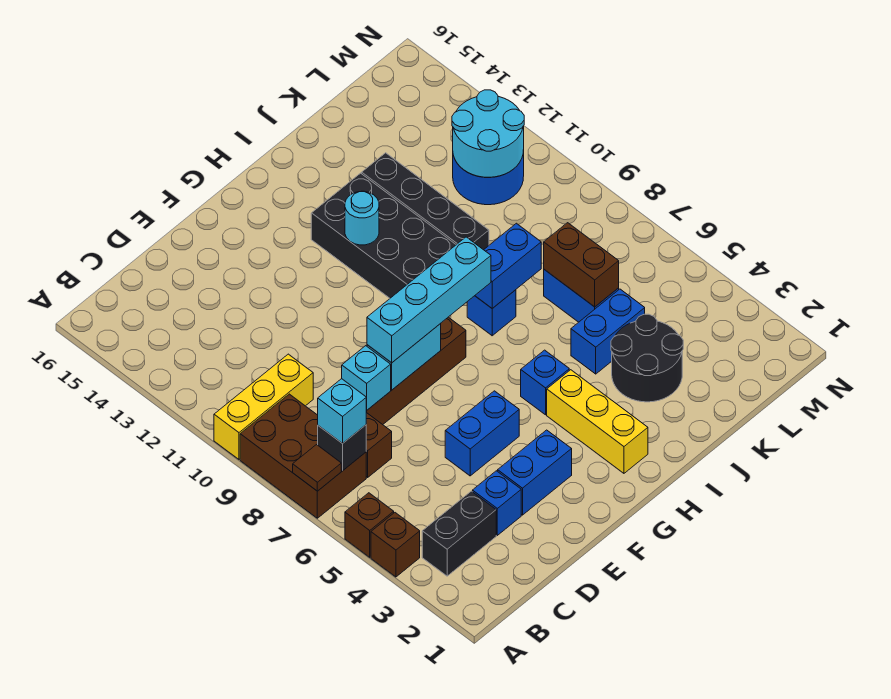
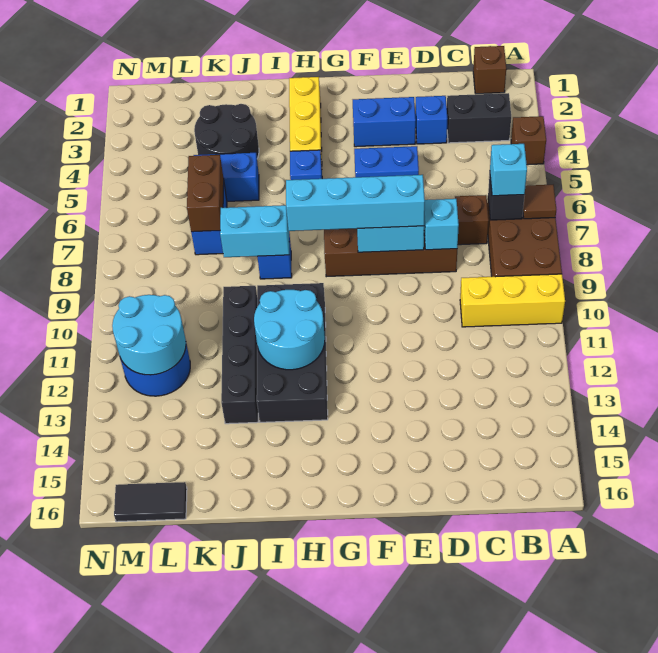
brown brick A5 level 1 -> brown brick B1 level 1
cyan round brick H12 level 2 -> cyan round brick H11:I12 level 2
blue brick I8:J8 level 2 -> cyan brick I8:J8 level 2
none -> black tile L16:M16 level 1

